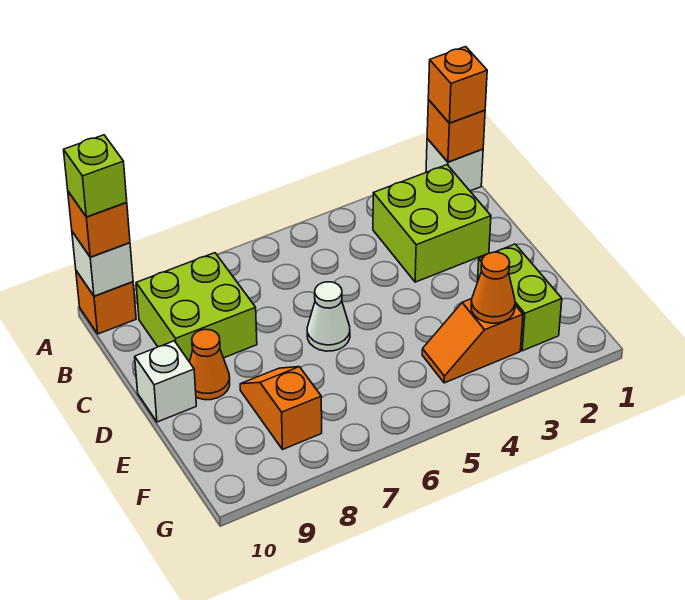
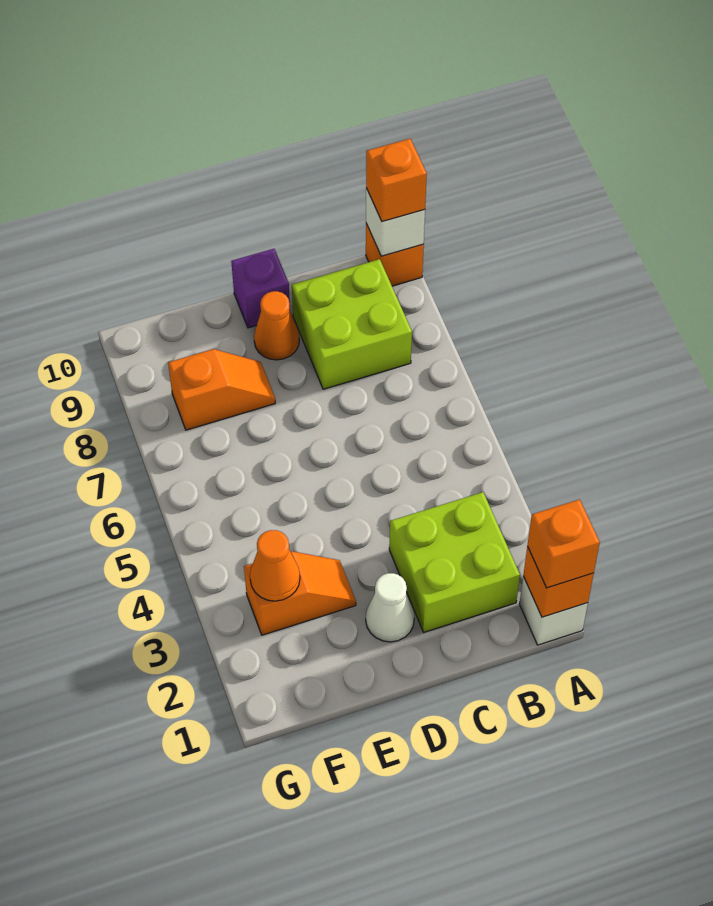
lime brick A10 level 4 -> none
white cone D6 level 1 -> white cone D2 level 1
white brick D10 level 1 -> purple brick D10 level 1
lime brick E2:F2 level 1 -> none
orange slope F3:F4 level 1 top 3 -> orange slope E3:F3 level 1 top F

